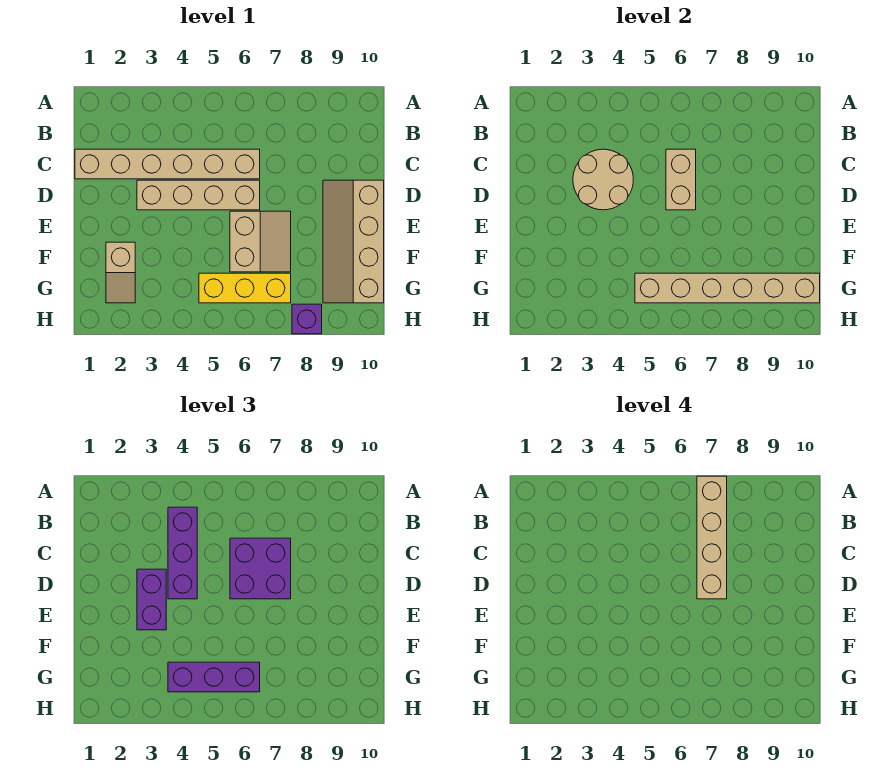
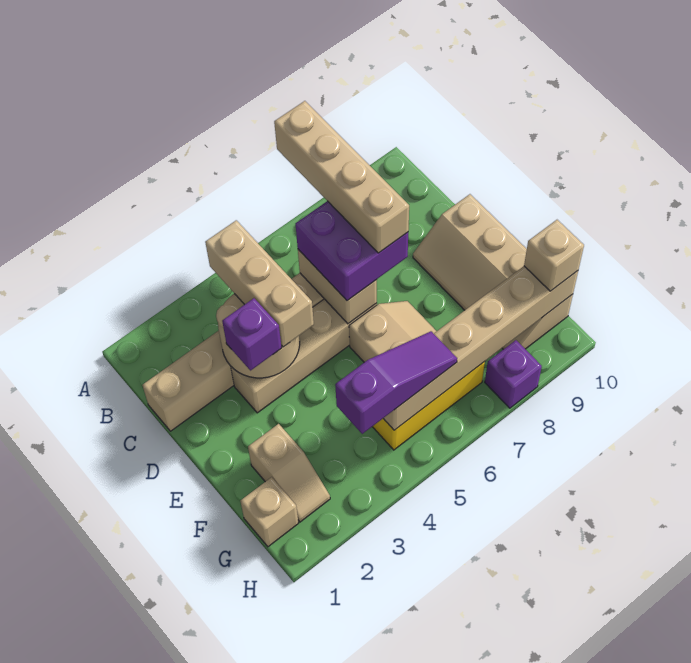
purple brick B4:D4 level 3 -> tan brick B4:D4 level 3
purple brick D3:E3 level 3 -> purple brick D3 level 3
none -> tan brick G1 level 1
purple brick G4:G6 level 3 -> purple slope G4:G6 level 3 top 4
none -> tan brick G10 level 3

